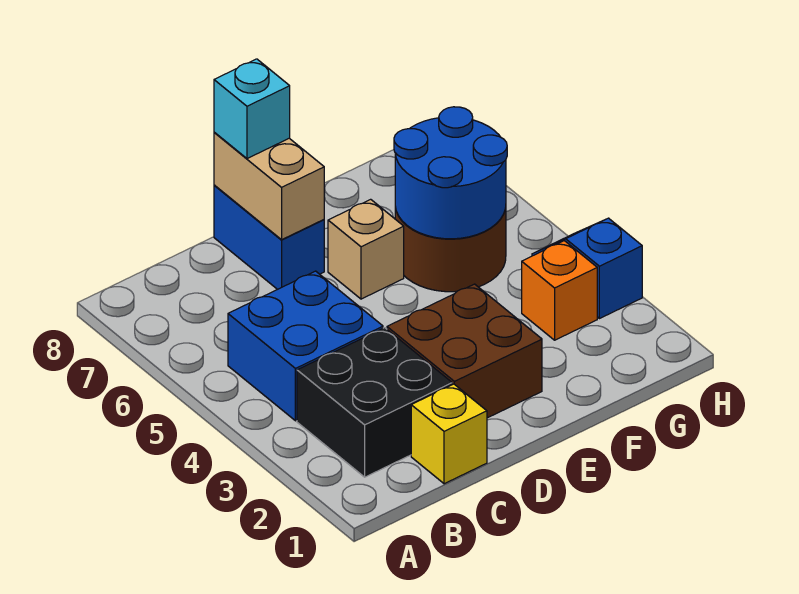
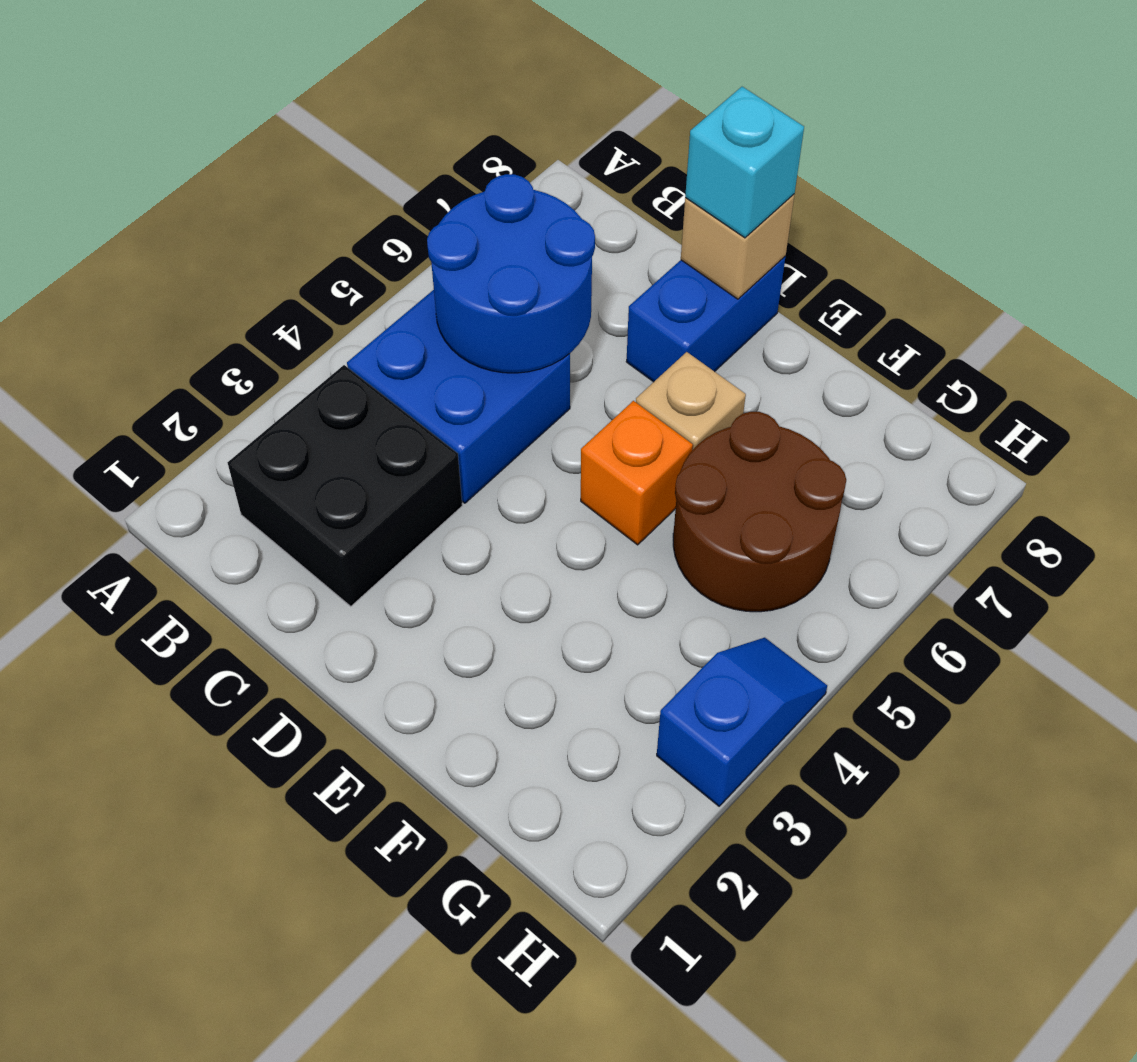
yellow brick C1 level 1 -> none
brown brick D2:E3 level 1 -> none
tan brick D7:D8 level 2 -> tan brick D8 level 2
blue round brick F5:G6 level 2 -> blue round brick B5:C6 level 2
orange brick G3 level 1 -> orange brick E5 level 1

